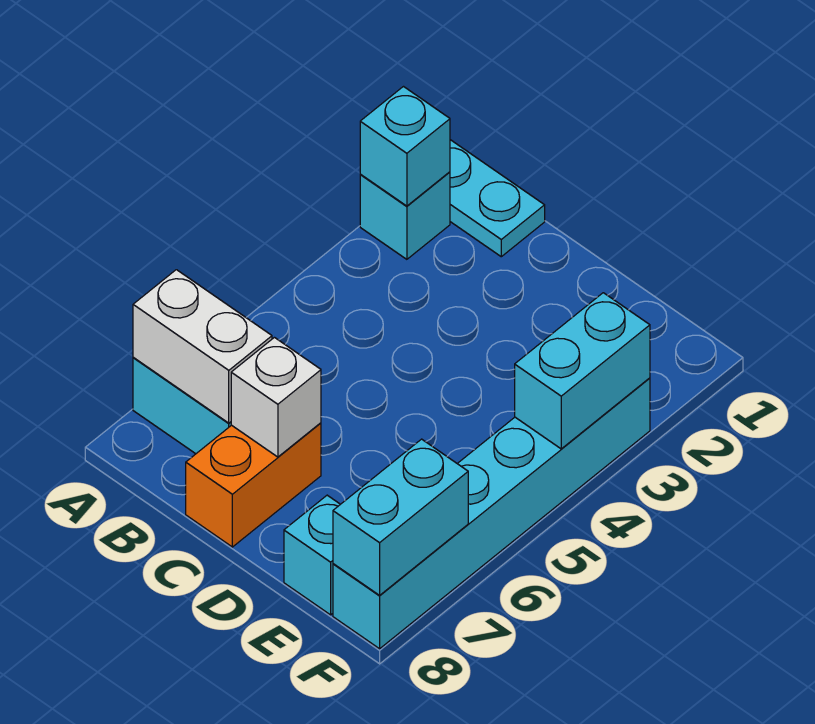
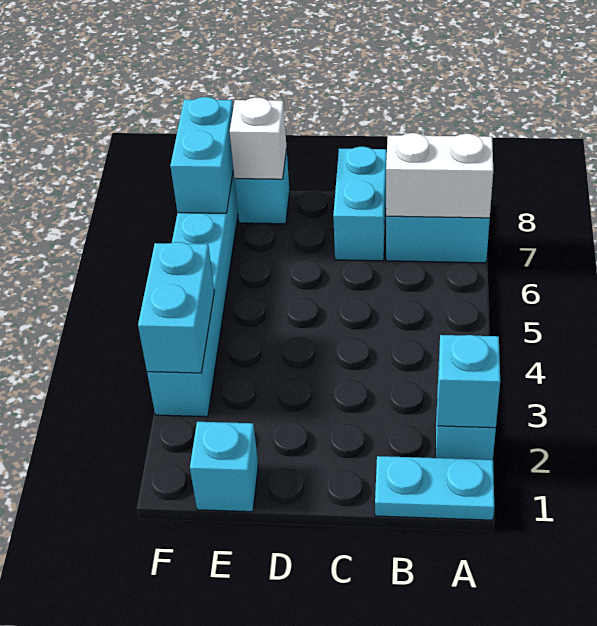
orange brick C7:C8 level 1 -> cyan brick C7:C8 level 1
white brick C7 level 2 -> white brick E8 level 2
none -> cyan brick E1 level 1

